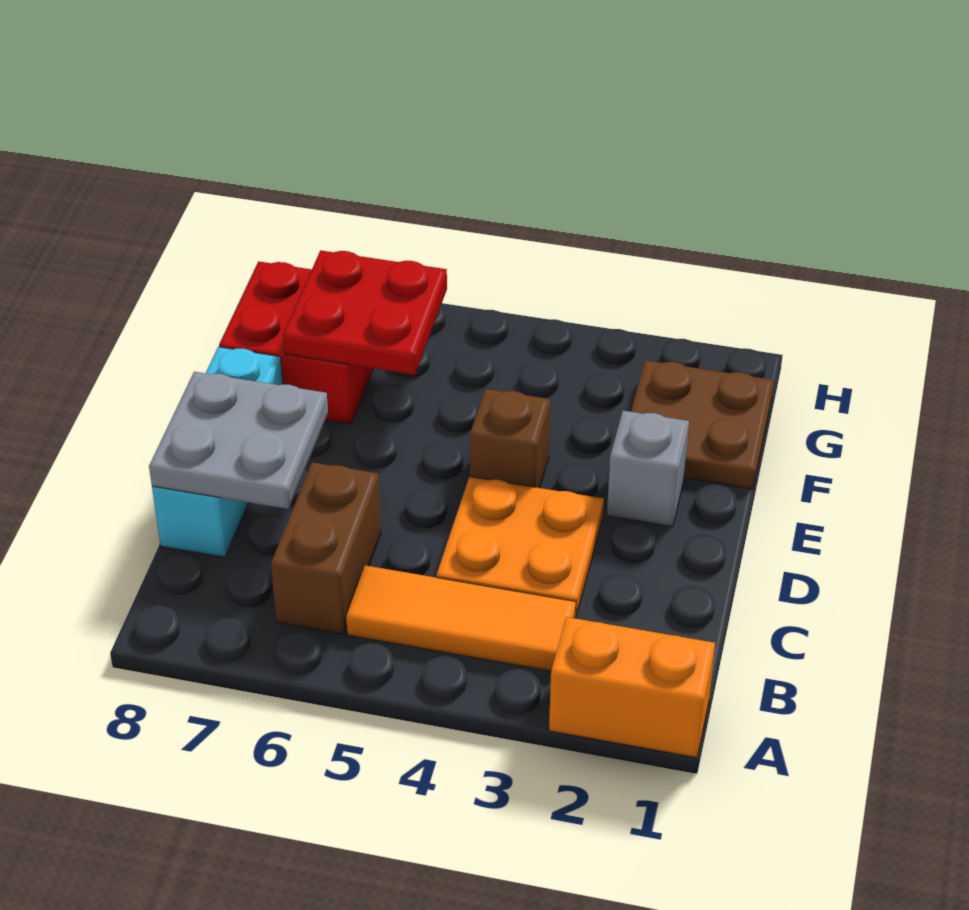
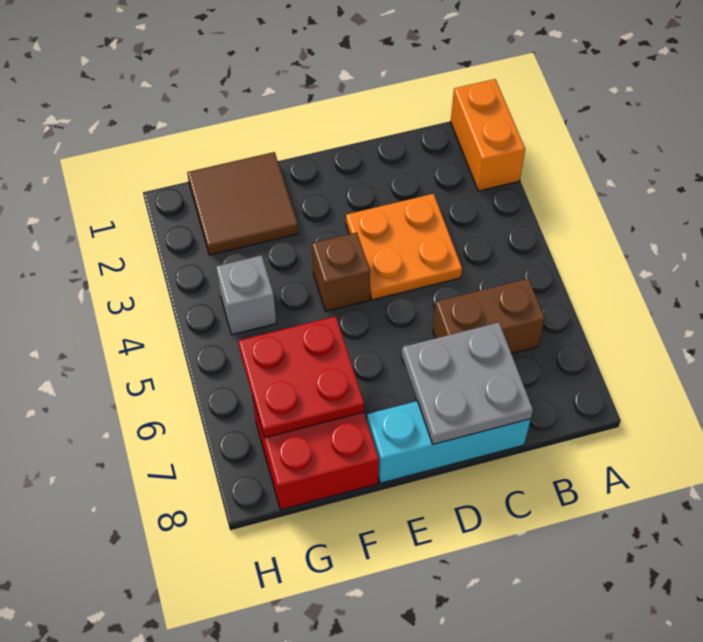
orange tile B3:B5 level 1 -> none
grey brick E2 level 1 -> grey brick G4 level 1
brown plate F1:G2 level 1 -> brown tile F1:G2 level 1

